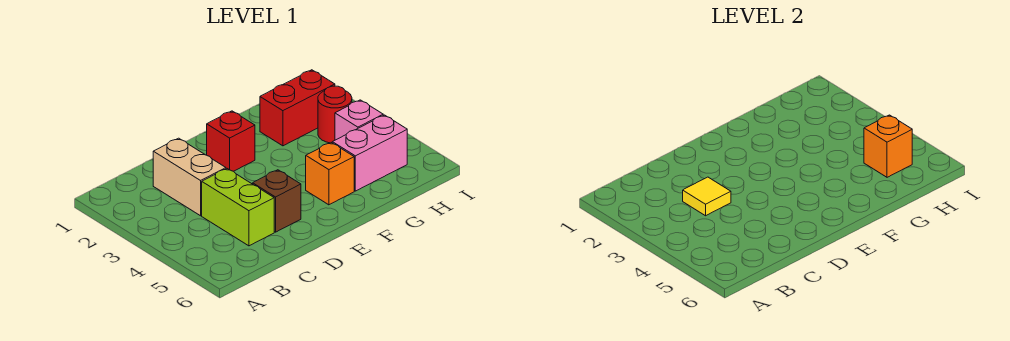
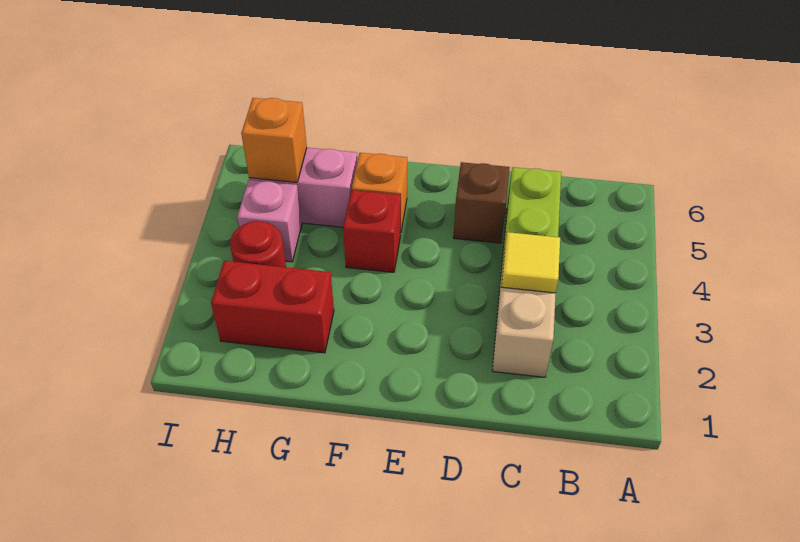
red brick E2 level 1 -> red brick F4 level 1

